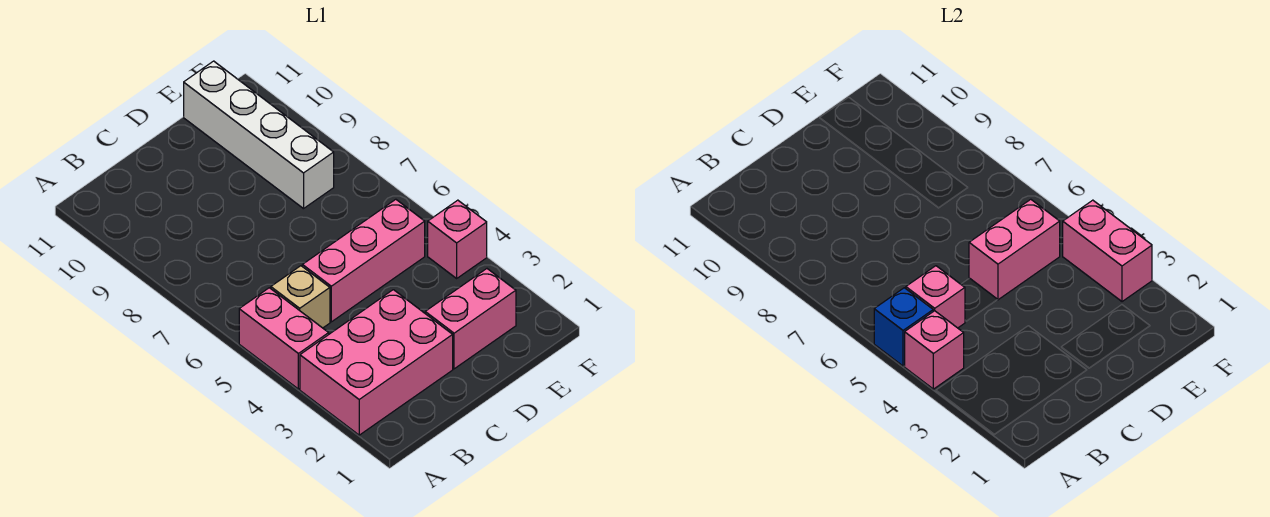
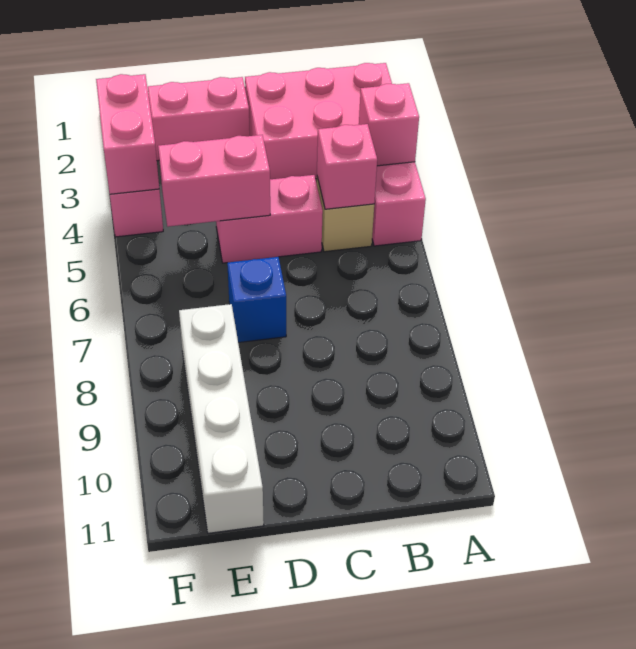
blue brick A5 level 2 -> blue brick D7 level 1
pink brick C5:E5 level 1 -> pink brick C5:D5 level 1

